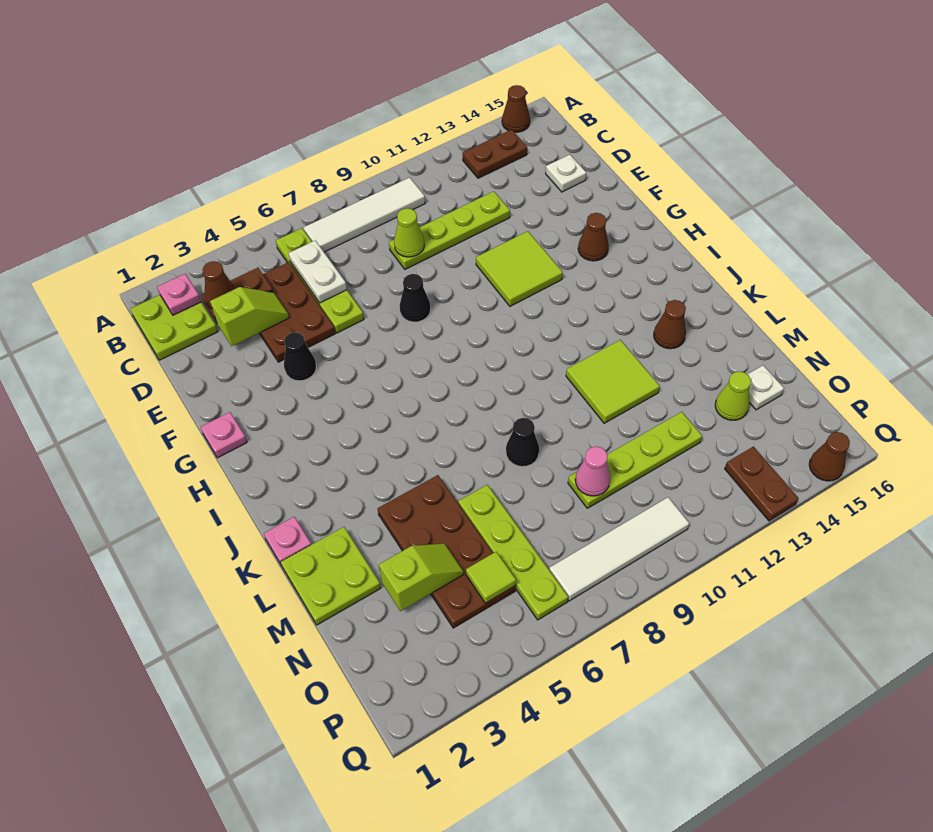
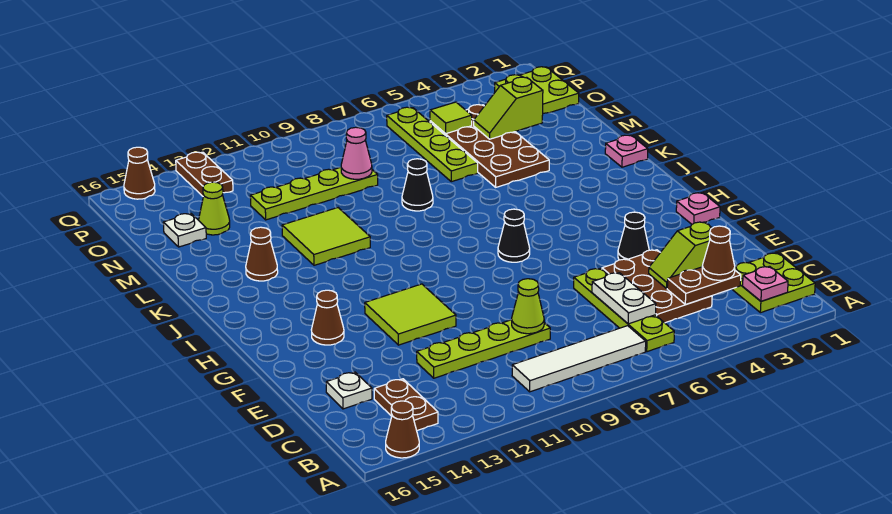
brown plate B13:B14 level 1 -> brown plate B14:C14 level 1
black cone F8 level 1 -> black cone H7 level 1
lime plate L1:M2 level 1 -> lime plate O1:P2 level 1
white tile P7:P10 level 1 -> none

